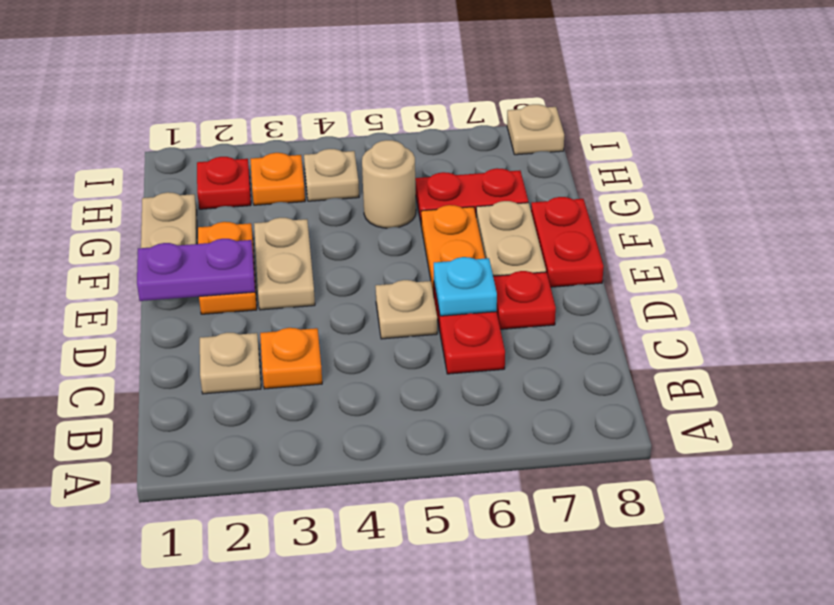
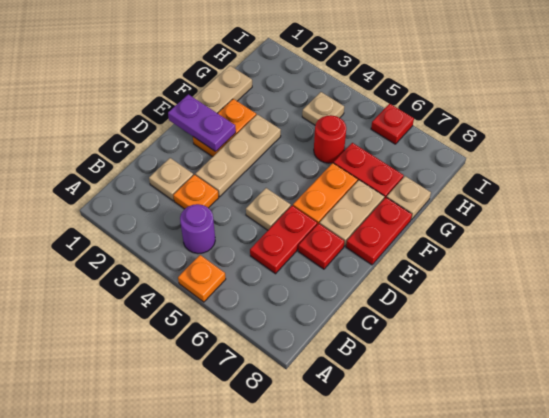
none -> purple round brick B4 level 1
cyan plate D6 level 2 -> none
tan plate E3:F3 level 1 -> tan plate D3:F3 level 1
tan round brick G5 level 1 -> red round brick G5 level 1
red plate H2 level 1 -> red plate I6 level 1
orange plate H3 level 1 -> orange plate A5 level 1
tan plate I8 level 1 -> tan plate G8 level 1

